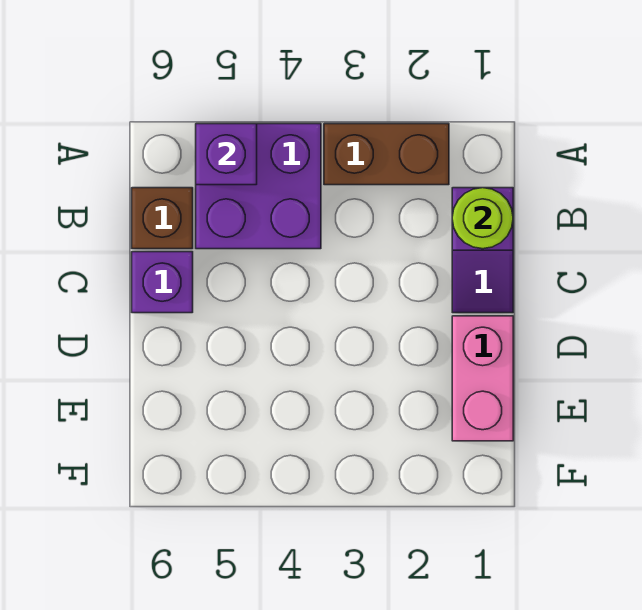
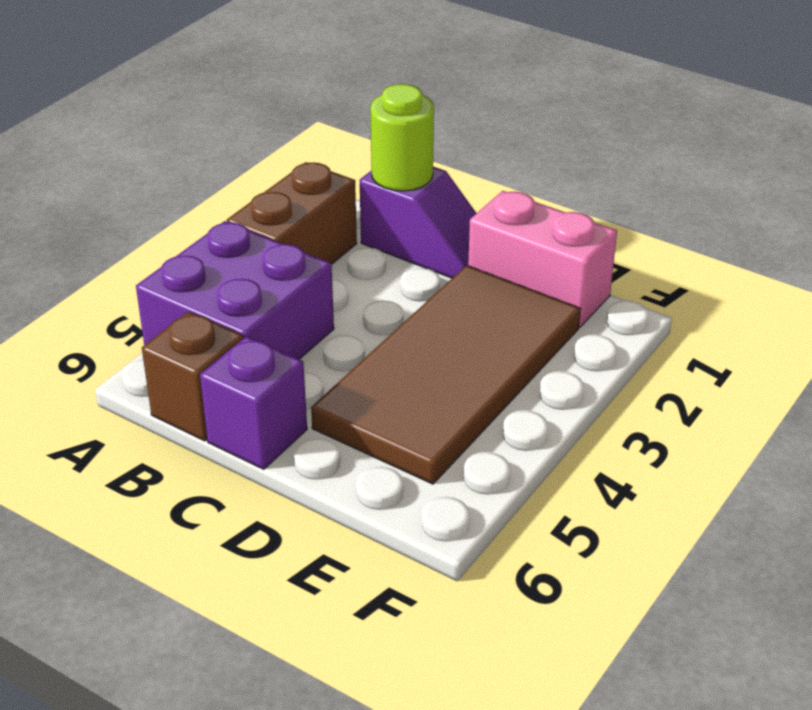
purple brick A5 level 2 -> none
none -> brown tile D2:E5 level 1

